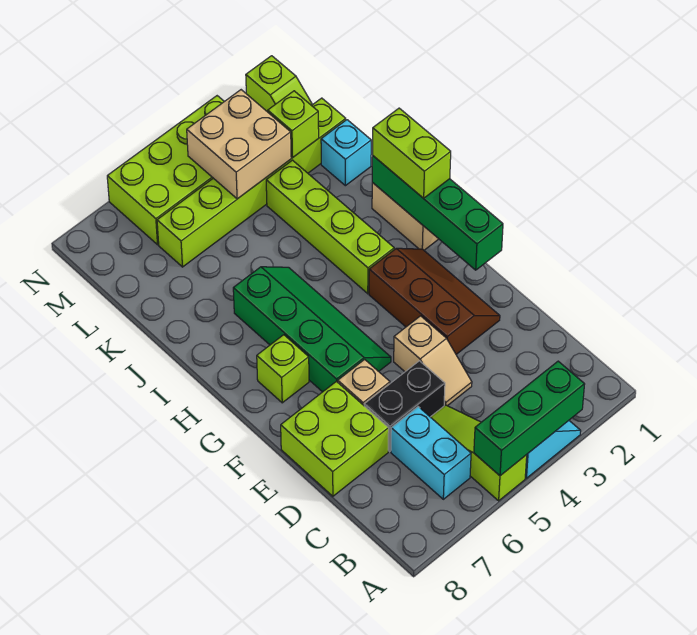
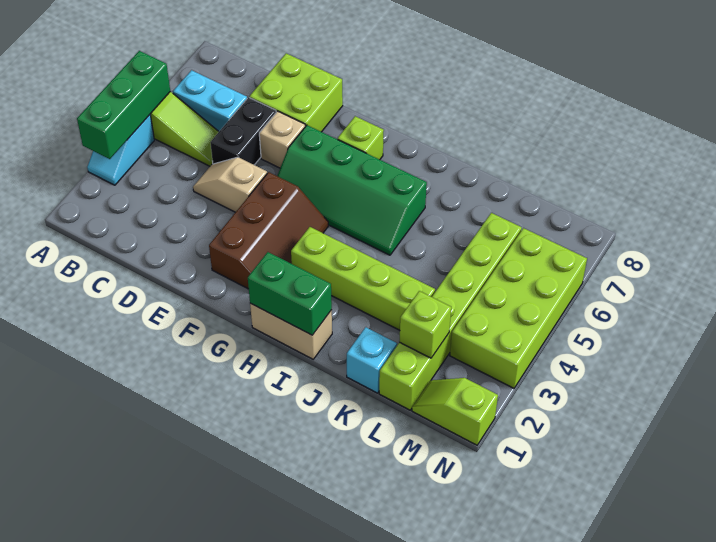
brown slope E2:G3 level 1 top 3 -> brown slope F2:G4 level 1 top F
green brick F1:I1 level 2 -> green brick H1:I1 level 2
lime brick H1:I1 level 3 -> none
tan brick L3:M4 level 2 -> none

